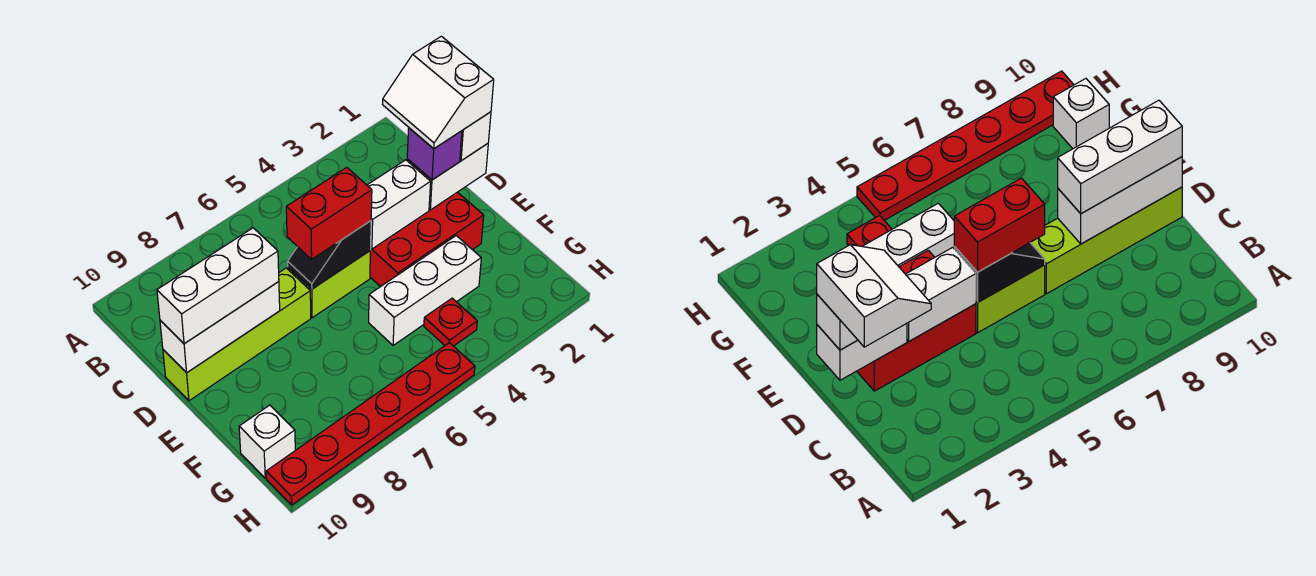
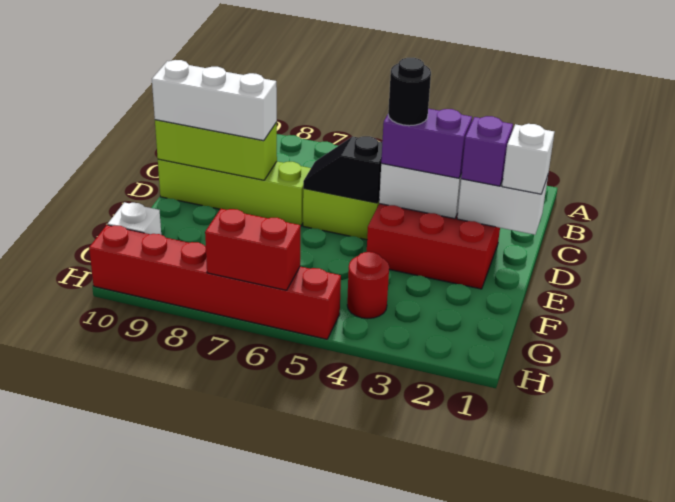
white slope C1:D2 level 4 top 1 -> none
none -> purple brick D3:D4 level 3
none -> black round brick D4 level 4
red brick D5:D6 level 3 -> red brick H6:H7 level 2
white brick D8:D10 level 2 -> lime brick D8:D10 level 2
white brick F3:F5 level 1 -> none
red plate G4 level 1 -> red round brick G4 level 1
red plate H5:H10 level 1 -> red brick H5:H10 level 1

